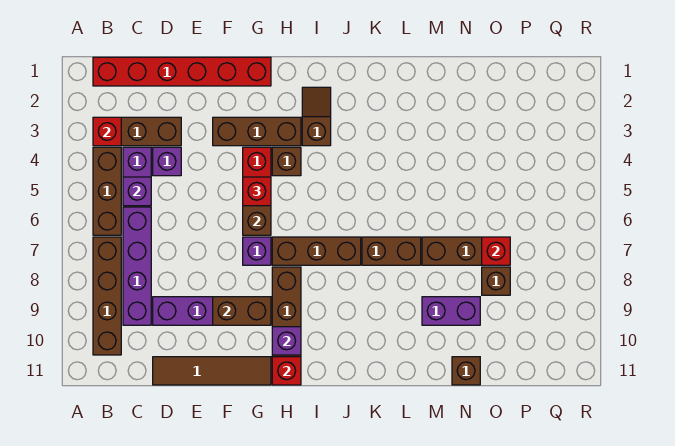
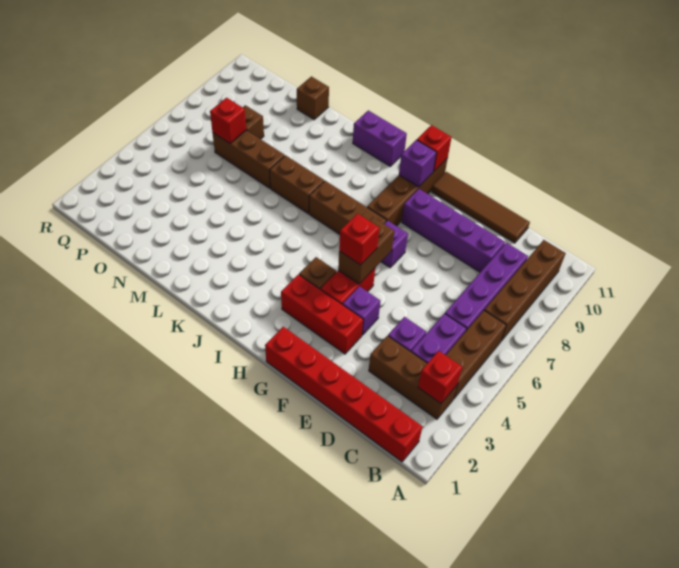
purple brick C5 level 2 -> purple brick F4 level 1
brown brick F3:H3 level 1 -> red brick F3:H3 level 1
brown brick F9:G9 level 2 -> none
brown slope I2:I3 level 1 top 3 -> none
purple brick M9:N9 level 1 -> purple brick J11:K11 level 1

